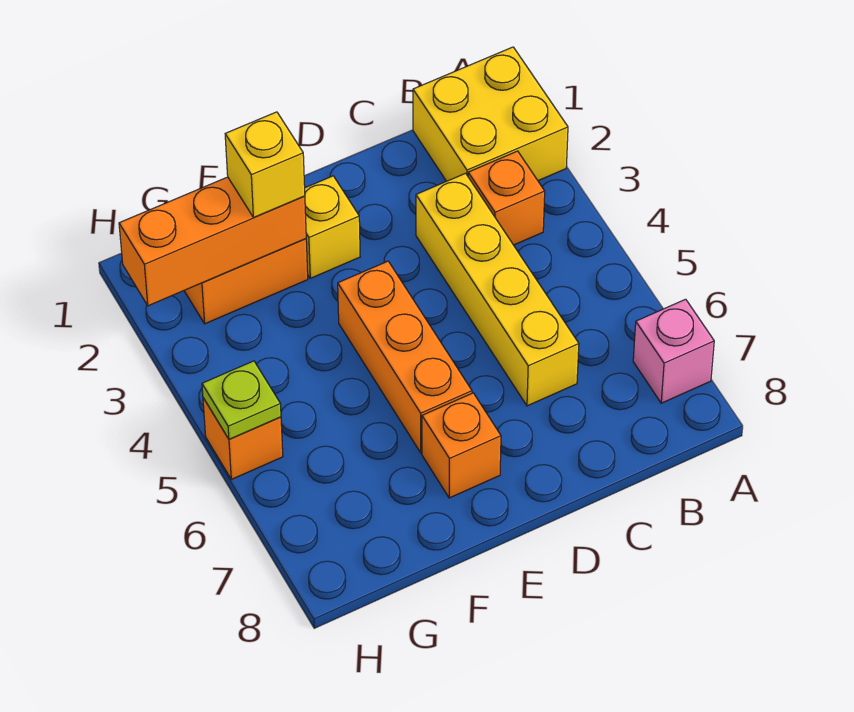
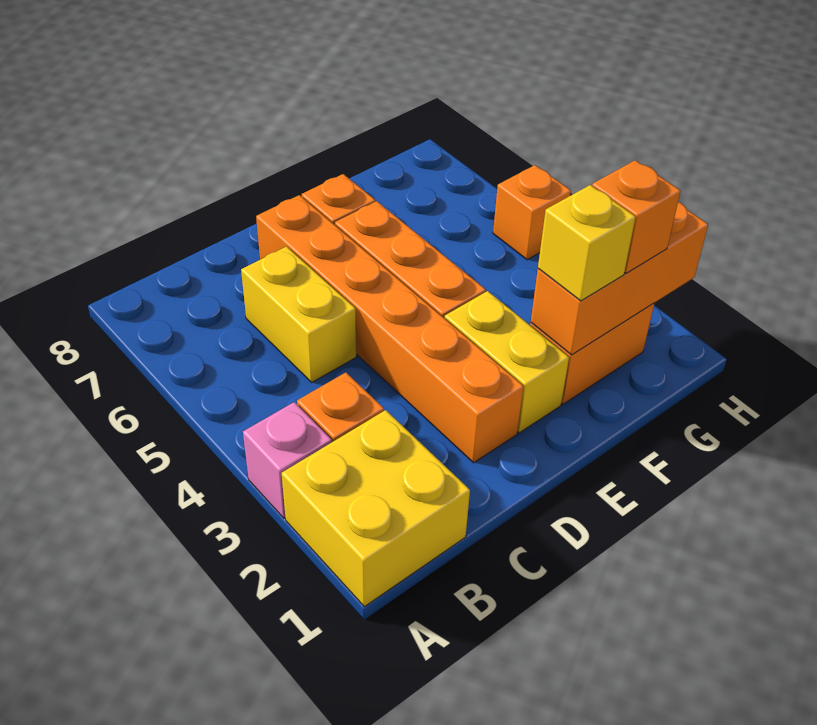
pink brick A7 level 1 -> pink brick A3 level 1
yellow brick C3:C6 level 1 -> yellow brick C5:C6 level 1
none -> orange brick D2:D7 level 1
yellow brick E2 level 1 -> yellow brick E2:E3 level 1
none -> orange brick G2 level 3
lime plate H5 level 2 -> none

